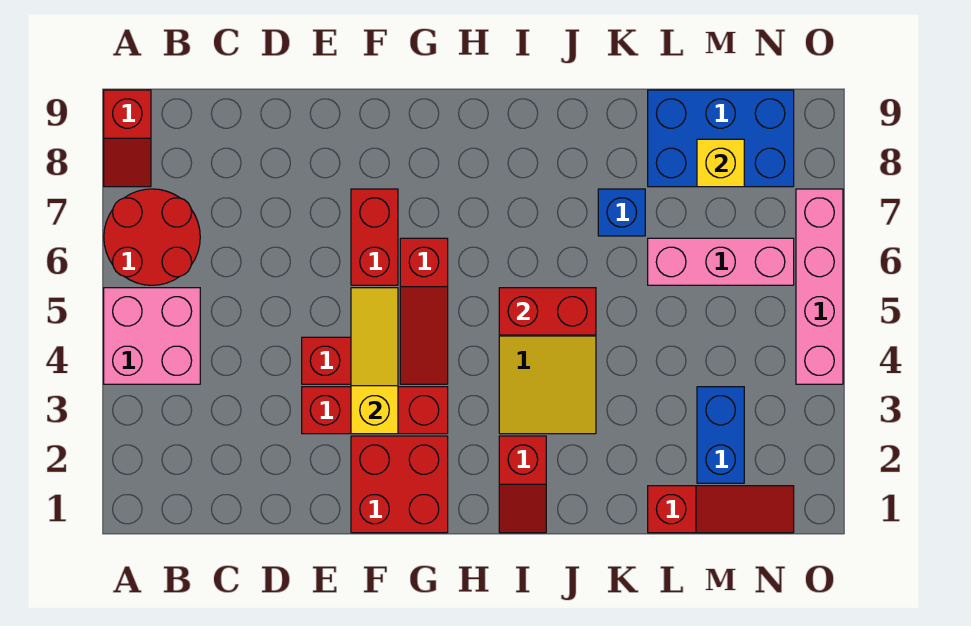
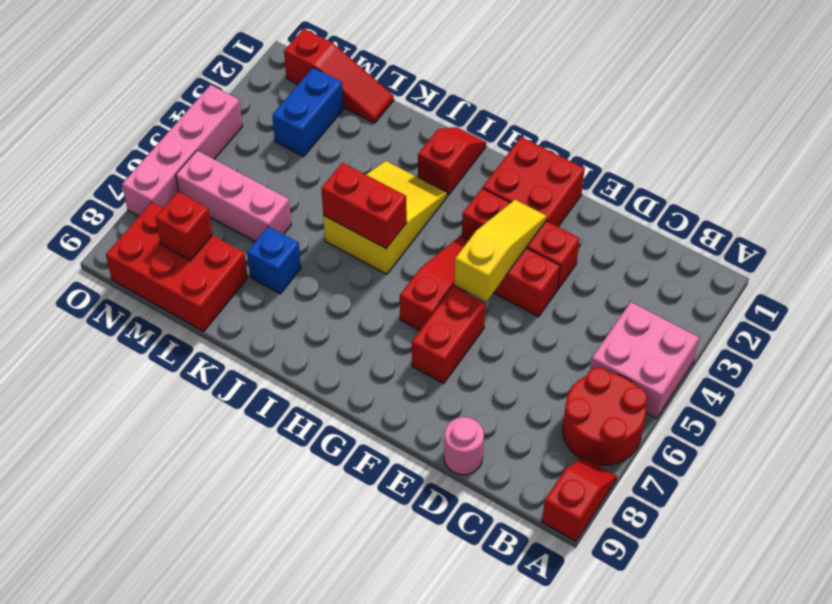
none -> pink round brick D9 level 1
yellow slope F3:F5 level 2 top 3 -> yellow slope F3:F5 level 2 top 5
red slope L1:N1 level 1 top L -> red slope L1:N1 level 1 top N
blue brick L8:N9 level 1 -> red brick L8:N9 level 1
yellow brick M8 level 2 -> red brick M8 level 2

